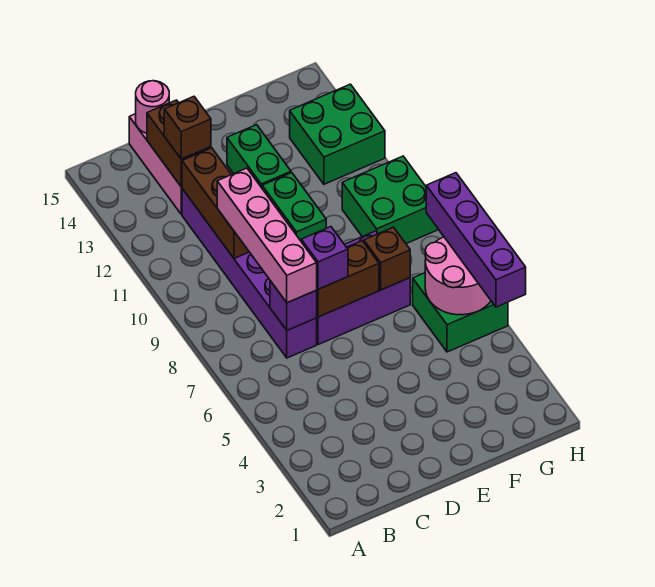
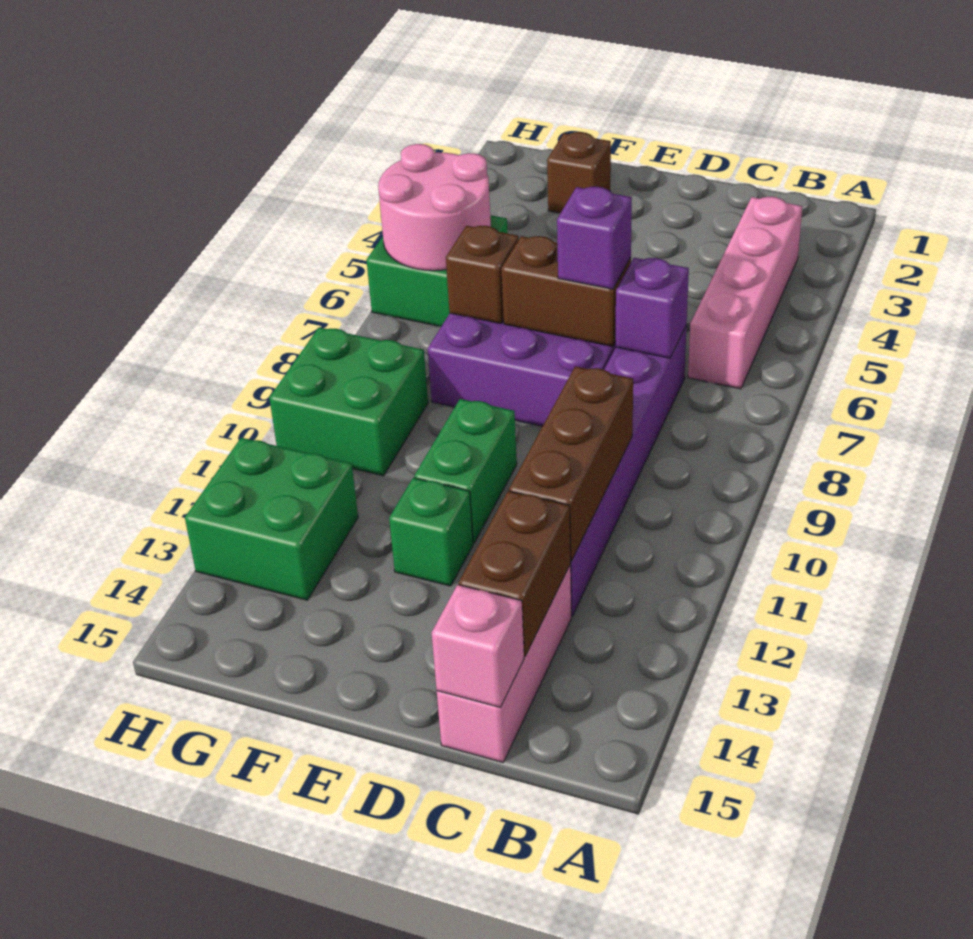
pink brick C7:C10 level 3 -> pink brick B3:B6 level 1
brown brick C13 level 3 -> brown brick F2 level 1
pink round brick C15 level 2 -> pink brick C15 level 2
green brick E12:E13 level 1 -> green brick E12 level 1
purple brick H4:H7 level 3 -> none

